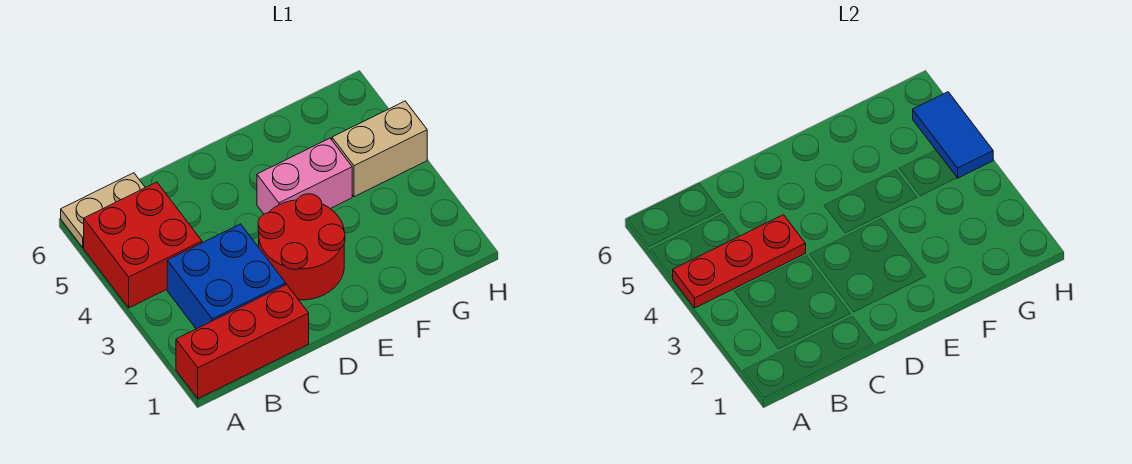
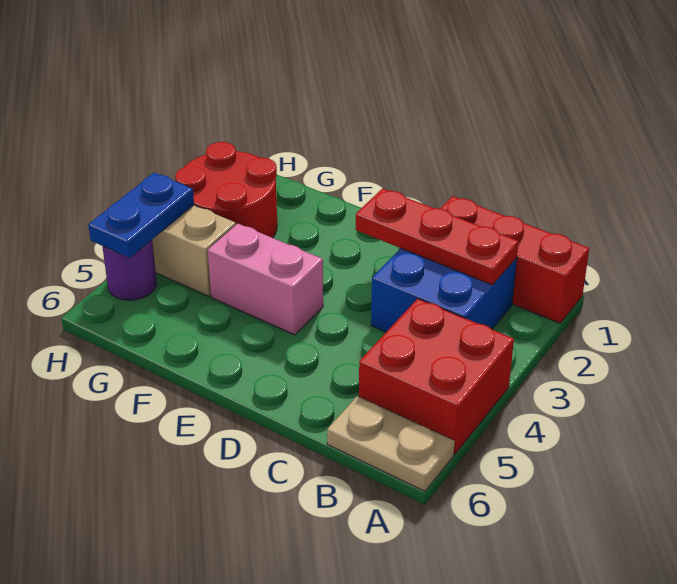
red plate A4:C4 level 2 -> red plate B2:D2 level 2
red round brick D2:E3 level 1 -> red round brick G2:H3 level 1
blue tile H4:H5 level 2 -> blue plate H4:H5 level 2
none -> purple round brick H5 level 1

